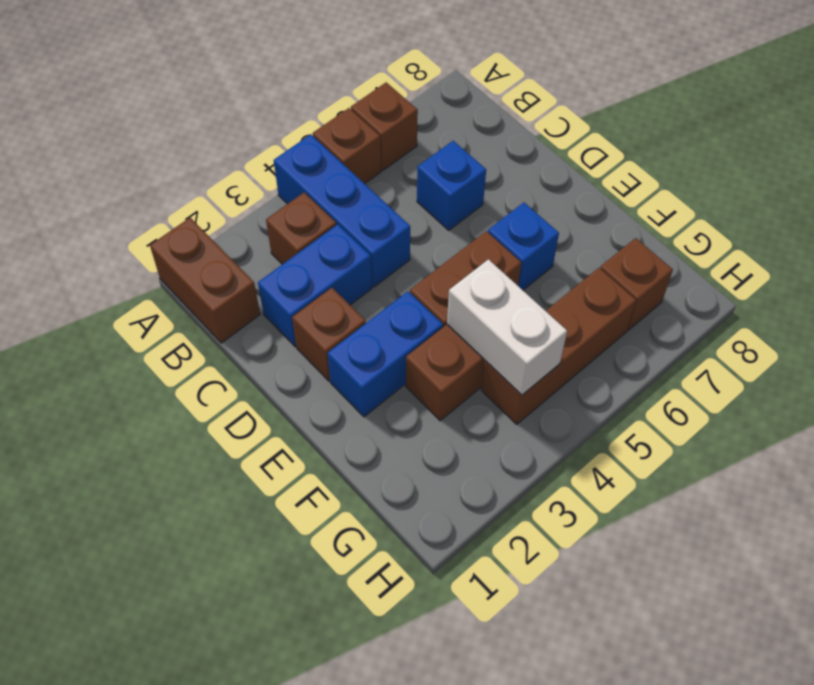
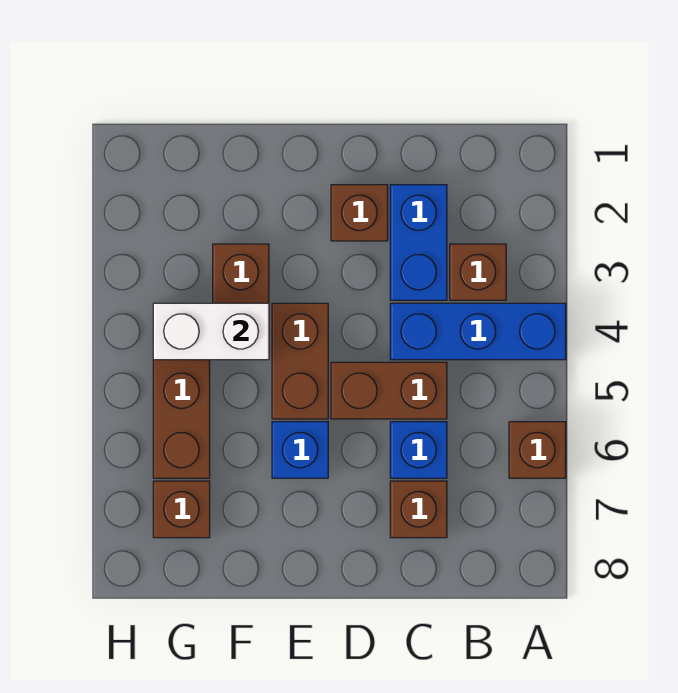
brown brick A1:B1 level 1 -> brown brick C5:D5 level 1
brown brick A5 level 1 -> brown brick C7 level 1
blue brick E2:E3 level 1 -> none

